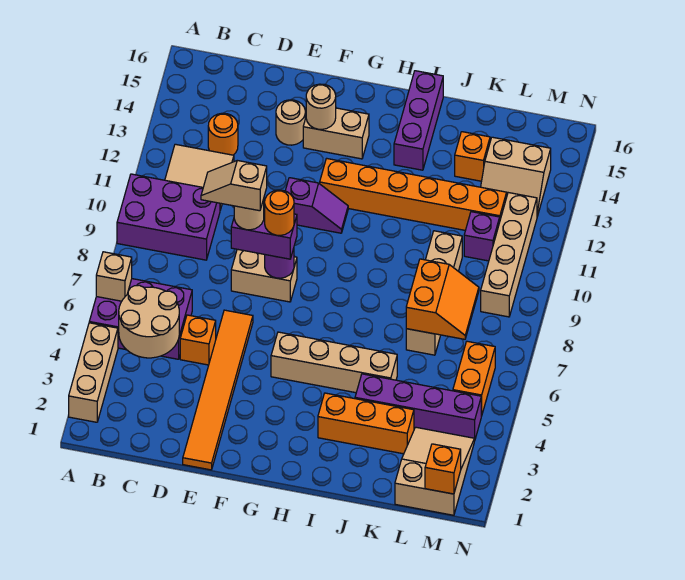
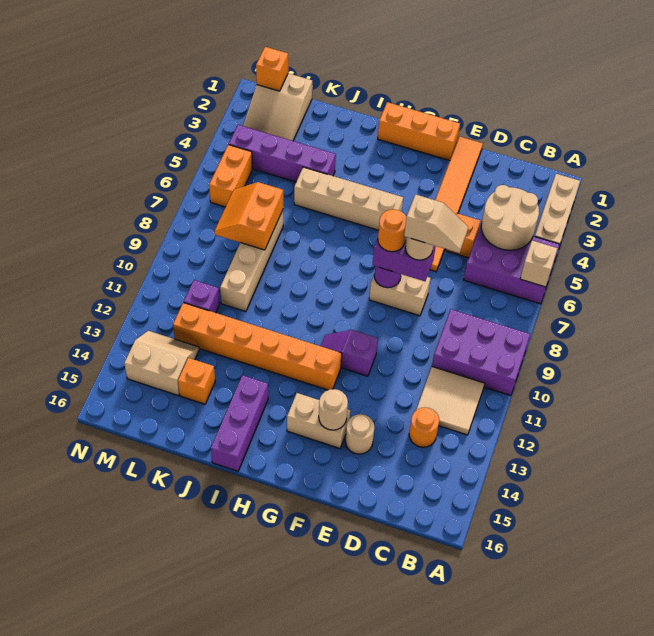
orange brick I3:K3 level 1 -> orange brick F1:H1 level 1
tan brick M9:M12 level 1 -> none

